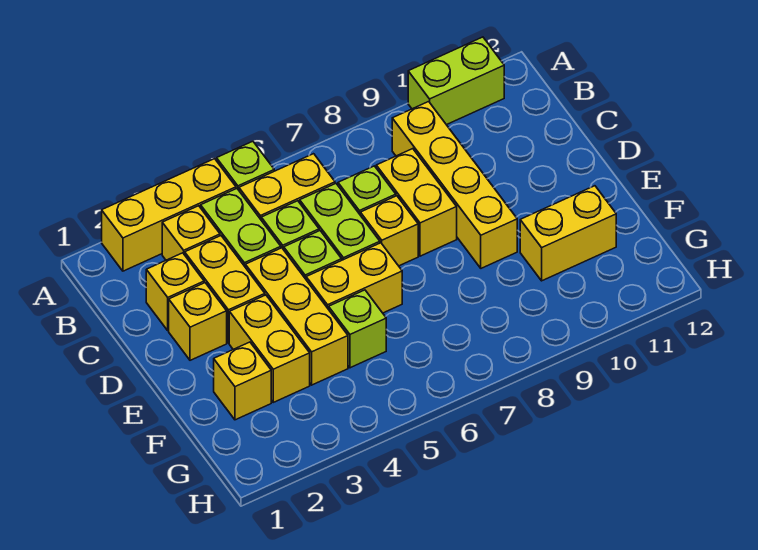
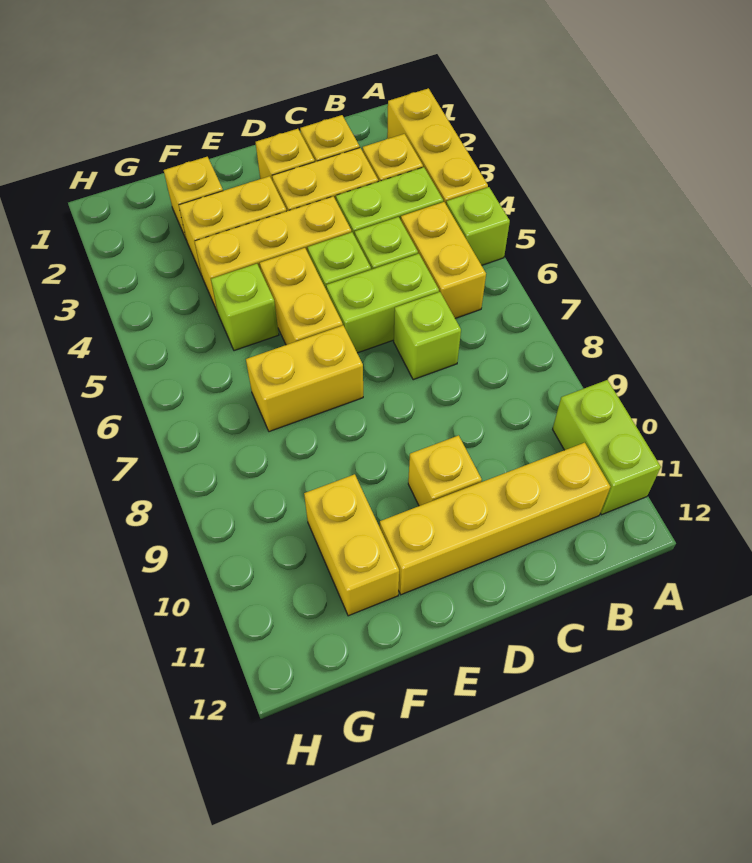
yellow brick B9:E9 level 1 -> yellow brick B11:E11 level 1
yellow brick C8:D8 level 1 -> yellow brick E7:F7 level 1
yellow brick D7 level 1 -> yellow brick D10 level 1

